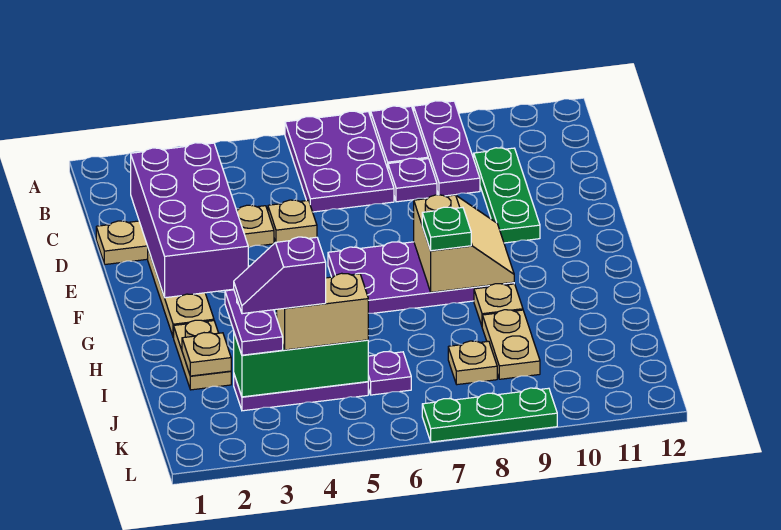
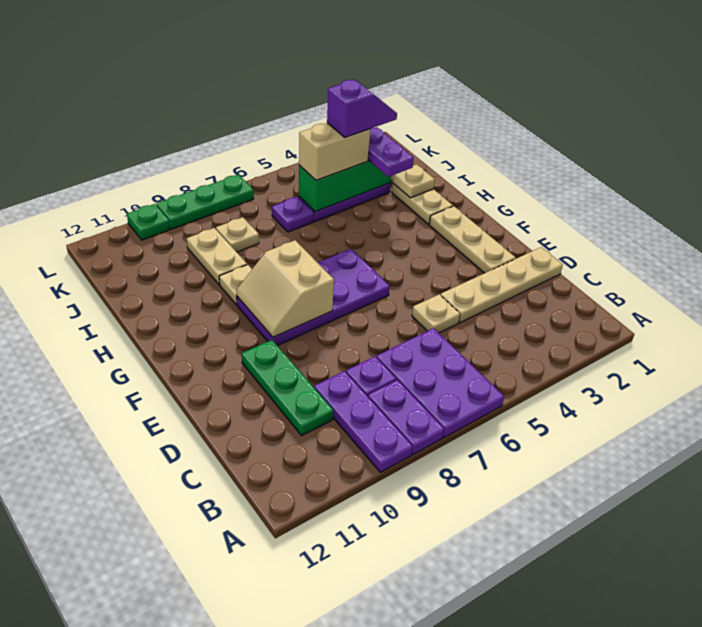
purple brick C2:F3 level 2 -> none
green plate G8 level 3 -> green plate L10 level 1

